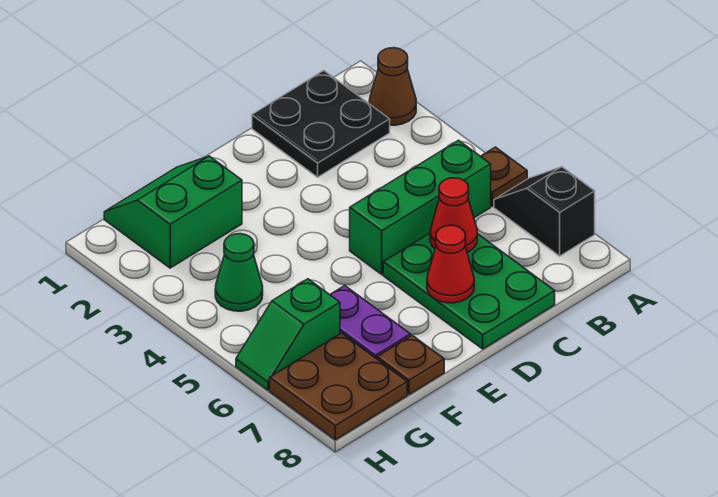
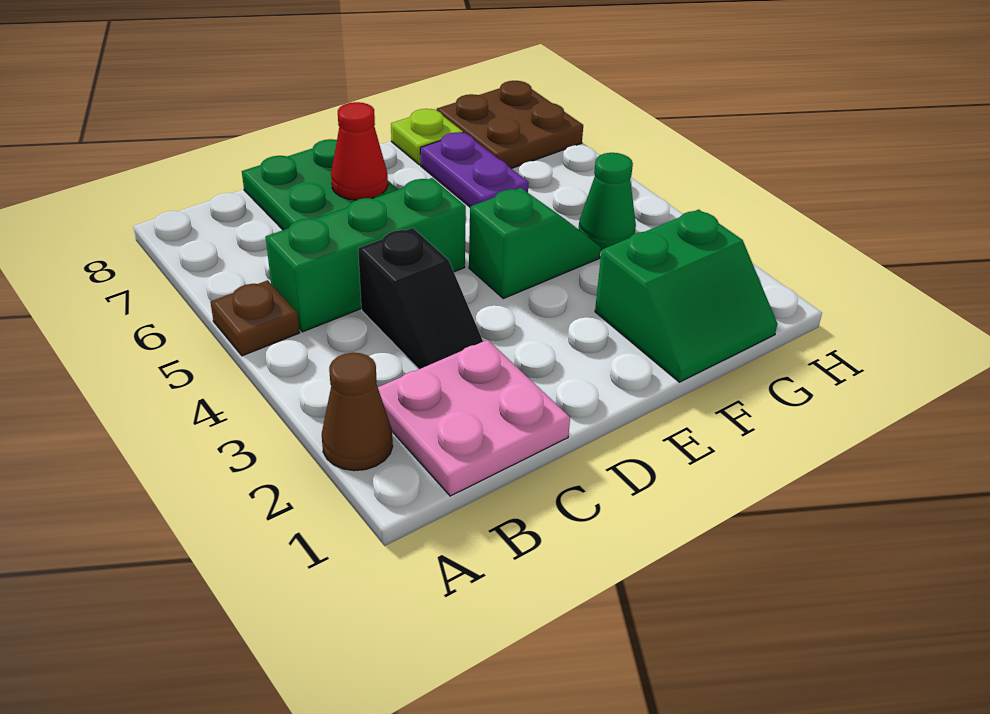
black slope A6:A7 level 1 top 7 -> black slope C3:C4 level 1 top 4
black plate B1:C2 level 1 -> pink plate B1:C2 level 1
red cone C6 level 2 -> none
brown plate F8 level 1 -> lime plate F8 level 1
green slope G6:H6 level 1 top G -> green slope E4:F4 level 1 top E

